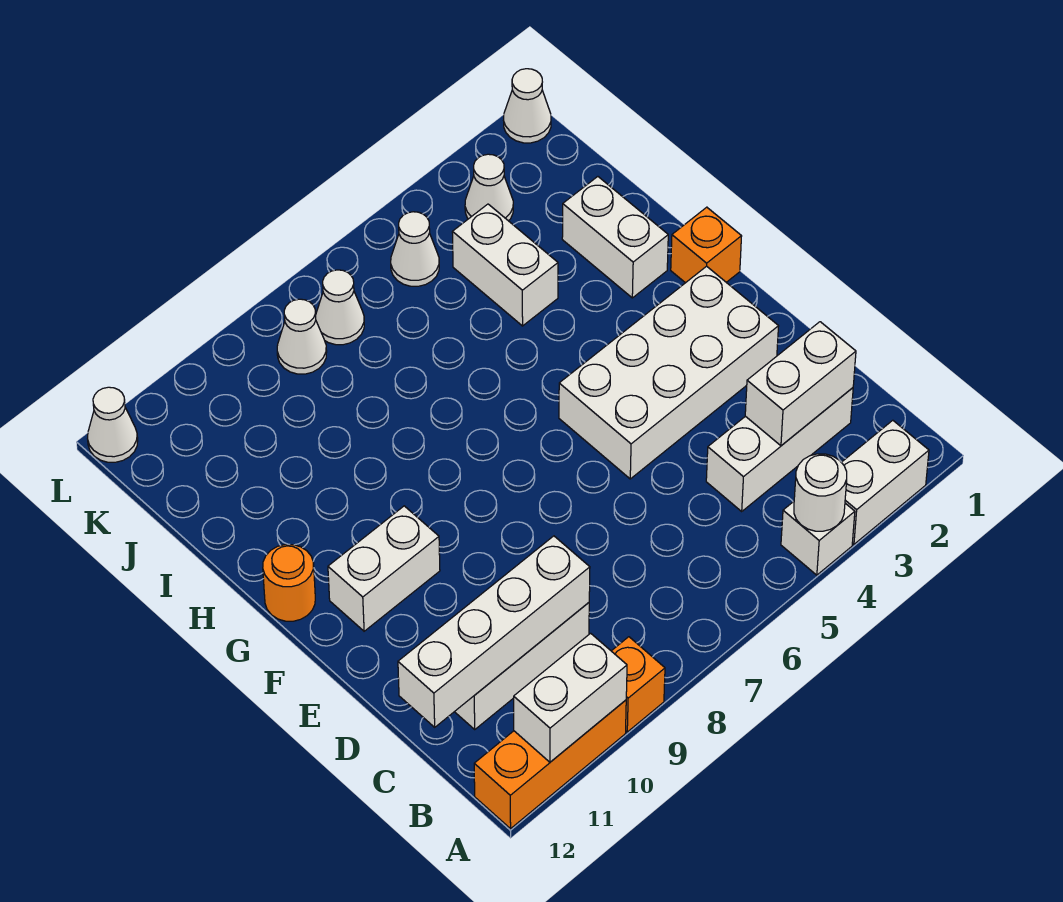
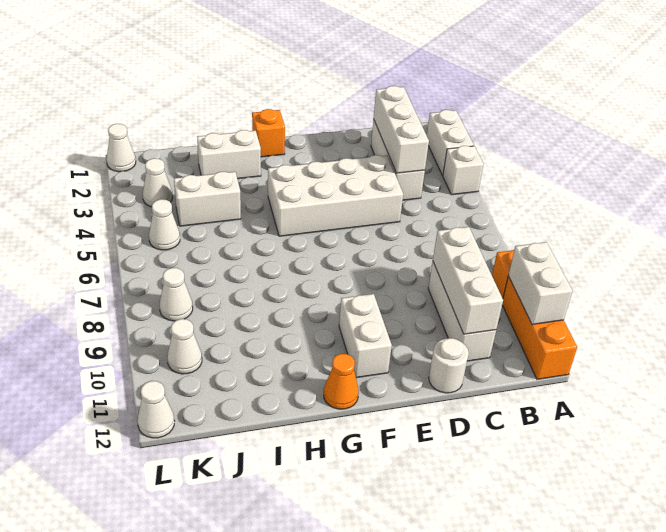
white round brick A4 level 2 -> white round brick D12 level 1
white brick C2:C3 level 2 -> white brick C2:C4 level 2
white brick C9:C12 level 2 -> white brick C9:C11 level 2
white brick E2:F5 level 1 -> white brick D4:G5 level 1
orange round brick G12 level 1 -> orange cone G12 level 1
white cone K7 level 1 -> white cone K10 level 1

